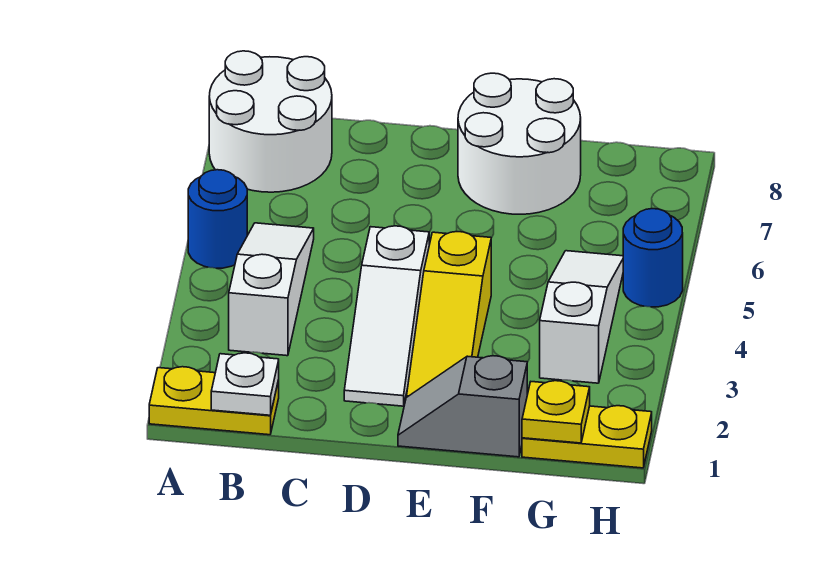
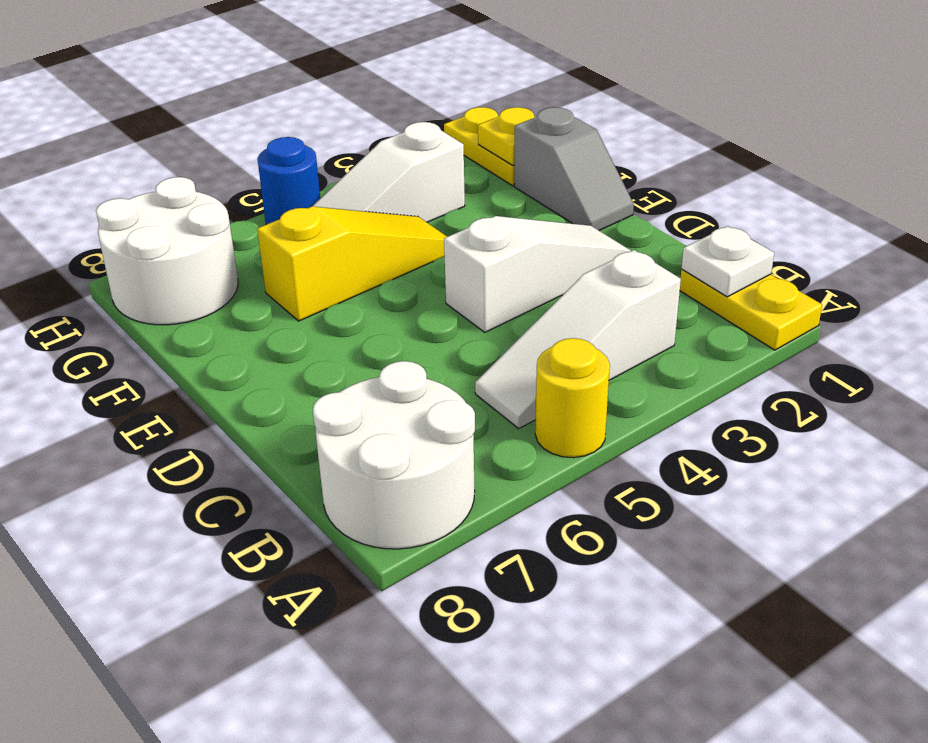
blue round brick A5 level 1 -> yellow round brick A5 level 1
yellow slope E2:E4 level 1 top 4 -> yellow slope F4:F6 level 1 top 6
white round brick E7:F8 level 1 -> white round brick G7:H8 level 1

